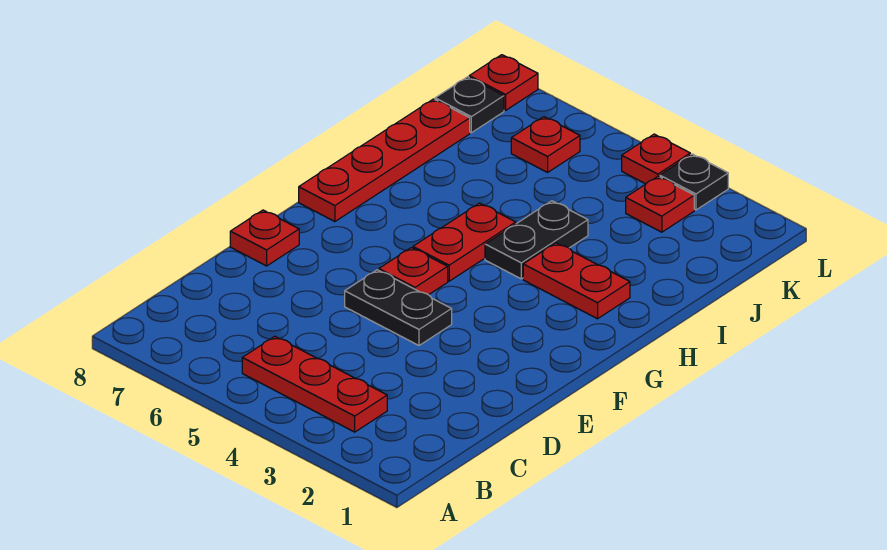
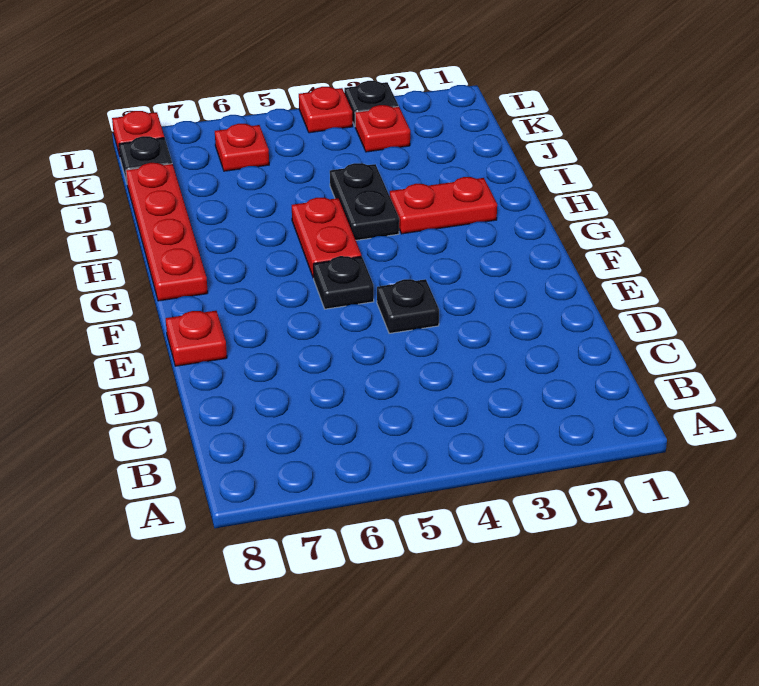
red plate B3:B5 level 1 -> none
black plate E4:E5 level 1 -> black plate E4 level 1
red plate F5 level 1 -> black plate F5 level 1

